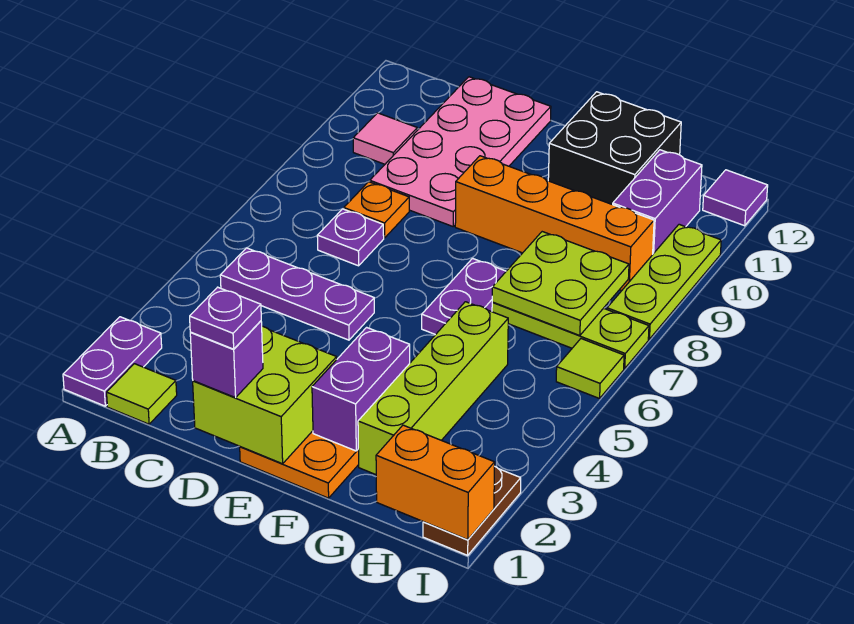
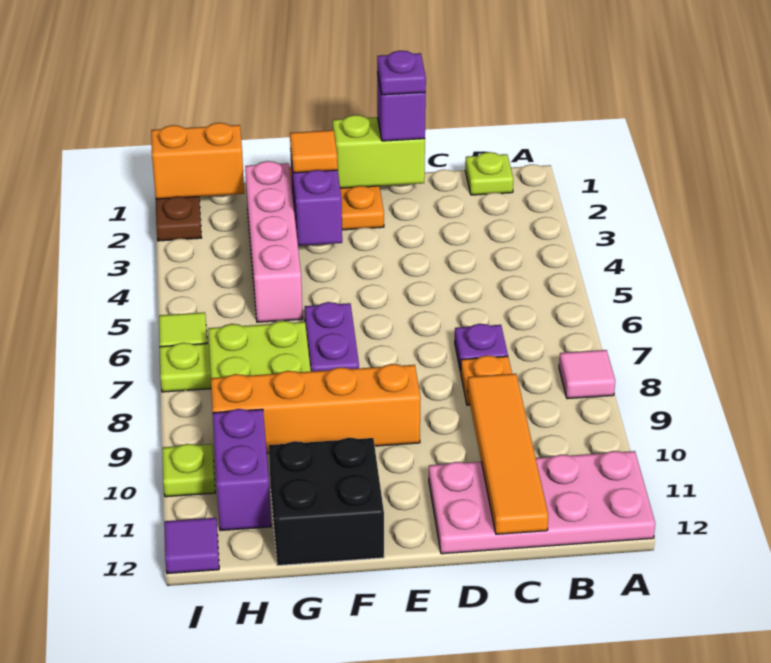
purple plate A1:A2 level 1 -> none
lime tile B1 level 1 -> lime plate B1 level 1
purple plate B5:D5 level 1 -> none
pink tile B10 level 1 -> pink tile A8 level 1
pink plate C9:D12 level 1 -> pink plate A11:D12 level 1
none -> orange tile C9:C12 level 2
lime brick D1:E2 level 2 -> lime brick D1:E1 level 2
none -> orange tile F2 level 3
lime brick G2:G5 level 1 -> pink brick G2:G5 level 1
lime plate I8:I10 level 1 -> lime plate I10 level 1

